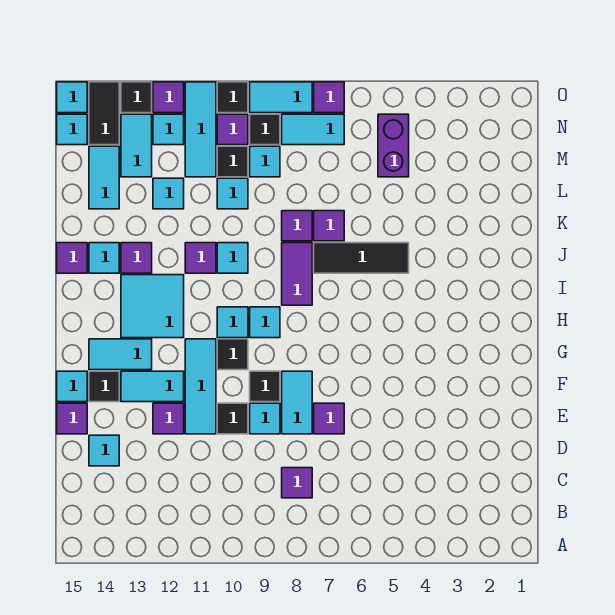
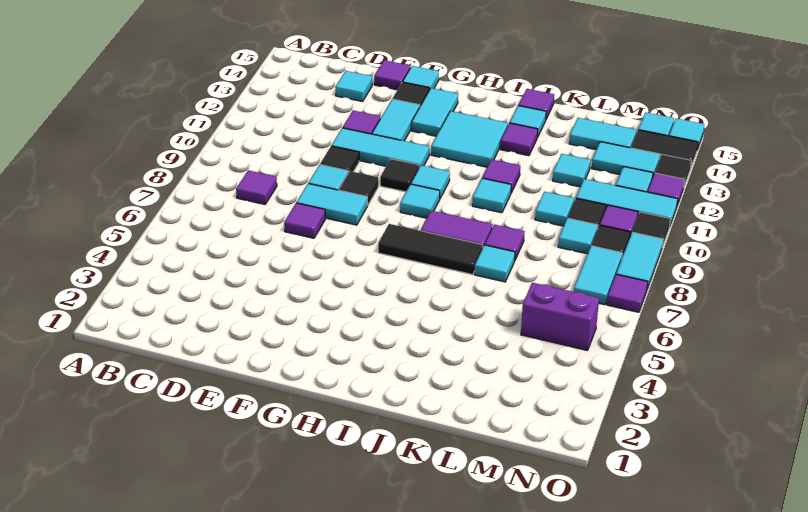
black tile J5:J7 level 1 -> black tile H7:J7 level 1
purple tile K7 level 1 -> cyan tile K7 level 1

